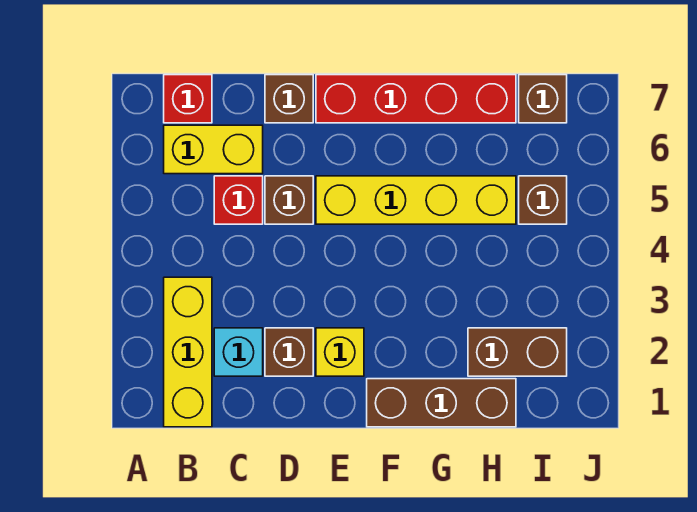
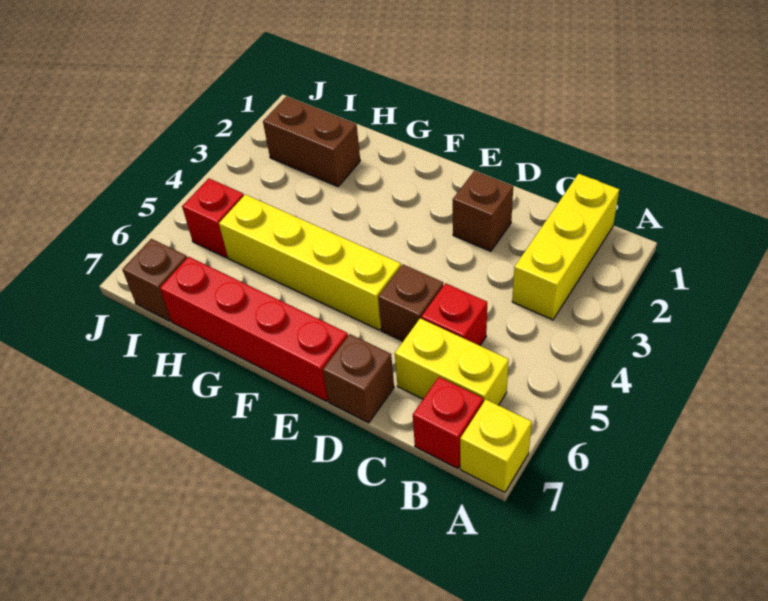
cyan brick C2 level 1 -> none
yellow brick E2 level 1 -> yellow brick A7 level 1
brown brick F1:H1 level 1 -> none
brown brick I5 level 1 -> red brick I5 level 1

